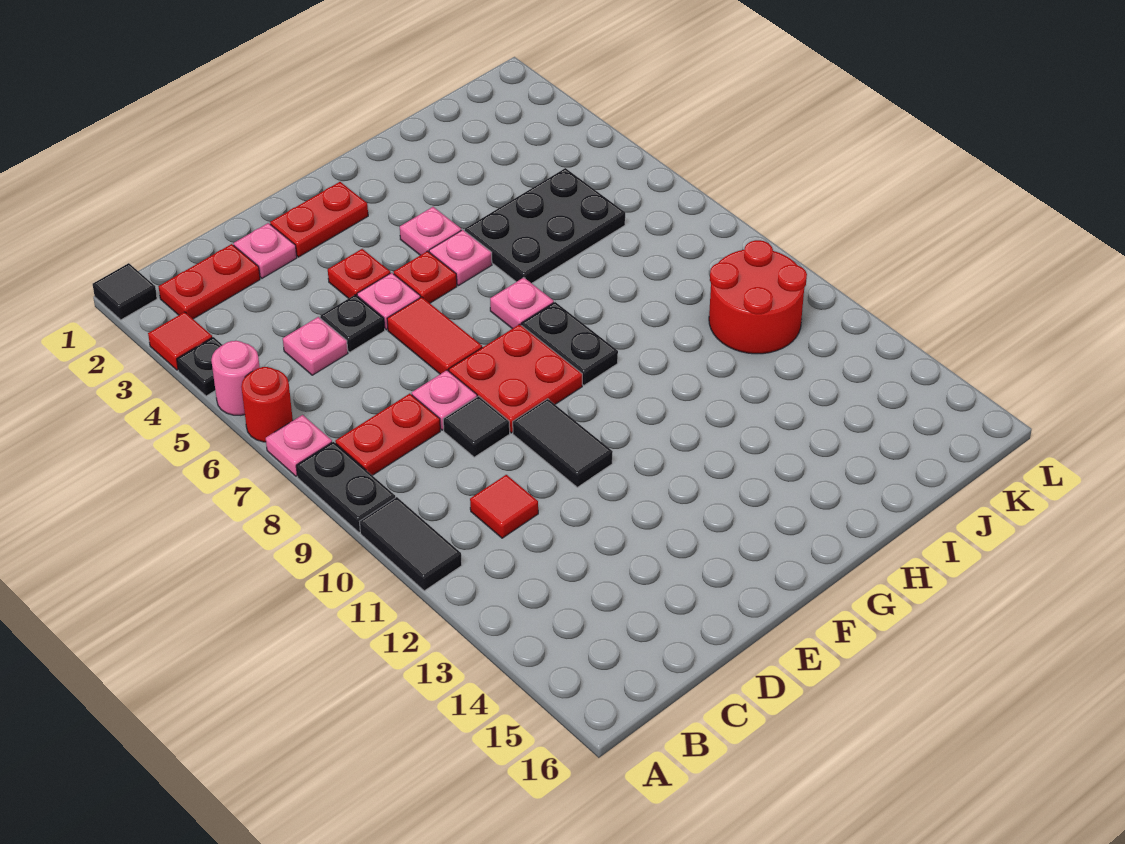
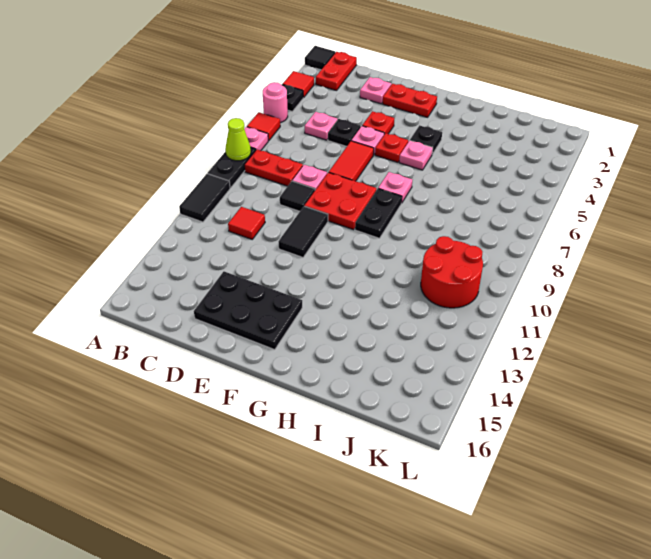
red round brick A6 level 1 -> red tile A6 level 1
none -> lime cone A8 level 2
red plate B2:C2 level 1 -> red plate B1:B2 level 1
pink plate G4 level 1 -> black plate G4 level 1
black plate H5:J6 level 1 -> black plate D14:F15 level 1

